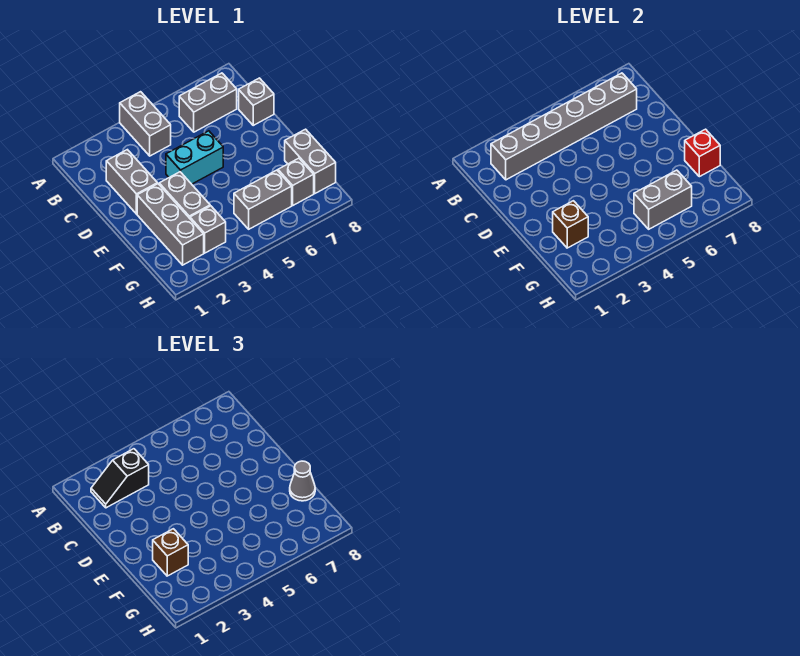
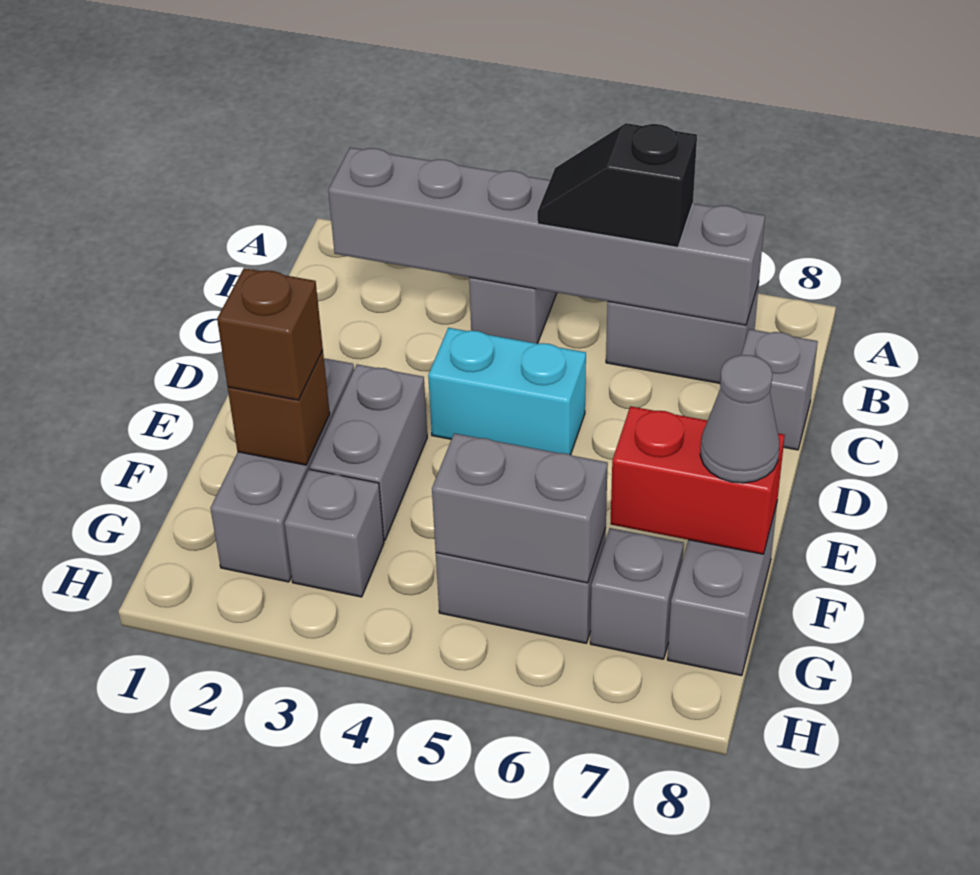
black slope B2:B3 level 3 top 3 -> black slope B5:B6 level 3 top 6
grey brick C2:D2 level 1 -> none
red brick F8 level 2 -> red brick F7:F8 level 2

